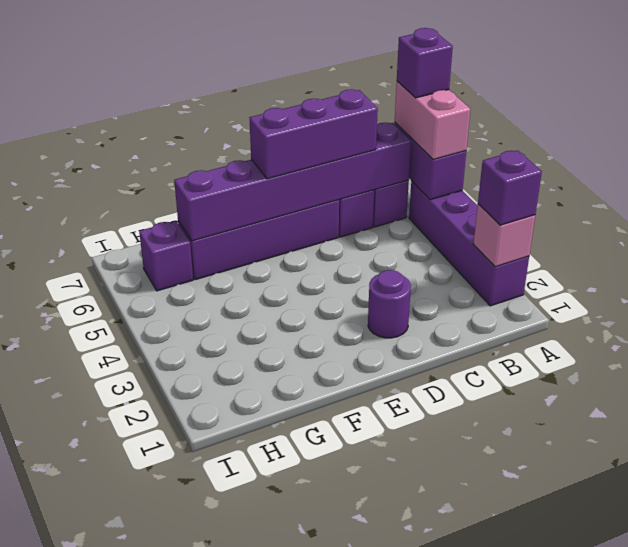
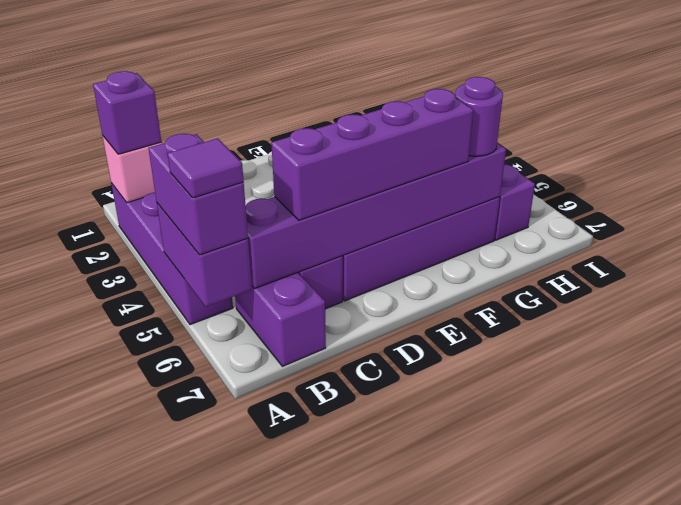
pink brick A5:A6 level 3 -> purple brick A5:A6 level 3
purple brick A6 level 4 -> purple tile A6 level 4
purple brick C6:E6 level 3 -> purple brick C6:F6 level 3
purple round brick D2 level 1 -> purple round brick G6 level 3

